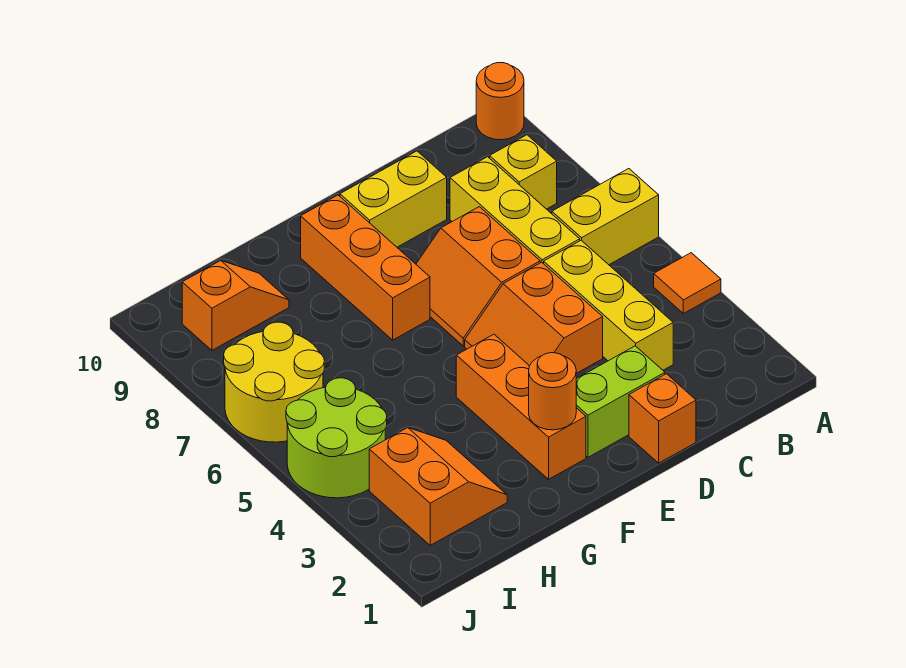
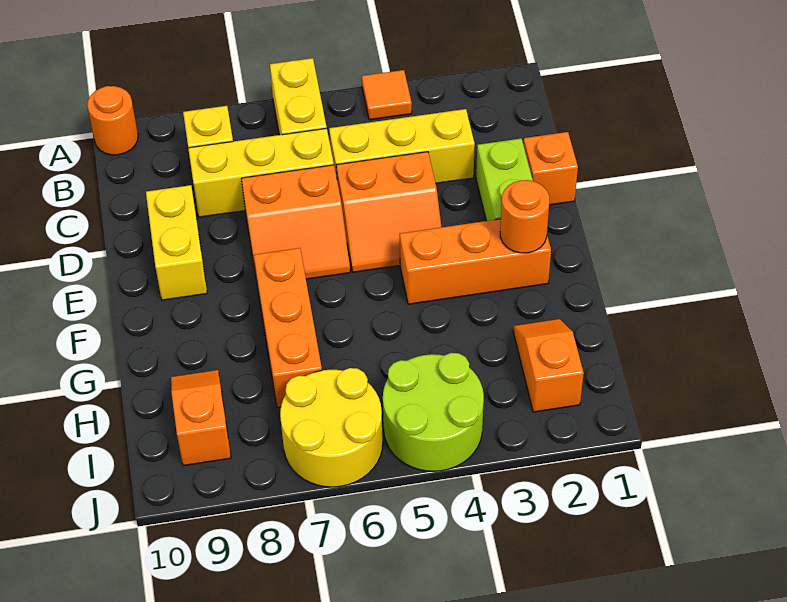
orange brick F7:F9 level 1 -> orange brick F7:H7 level 1
orange slope H2:I3 level 1 top I -> orange slope H2:I2 level 1 top I

